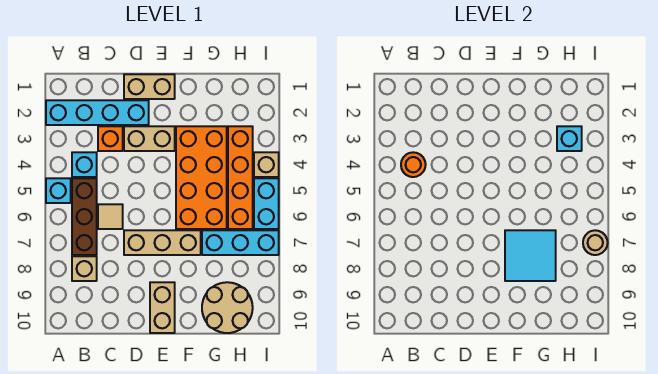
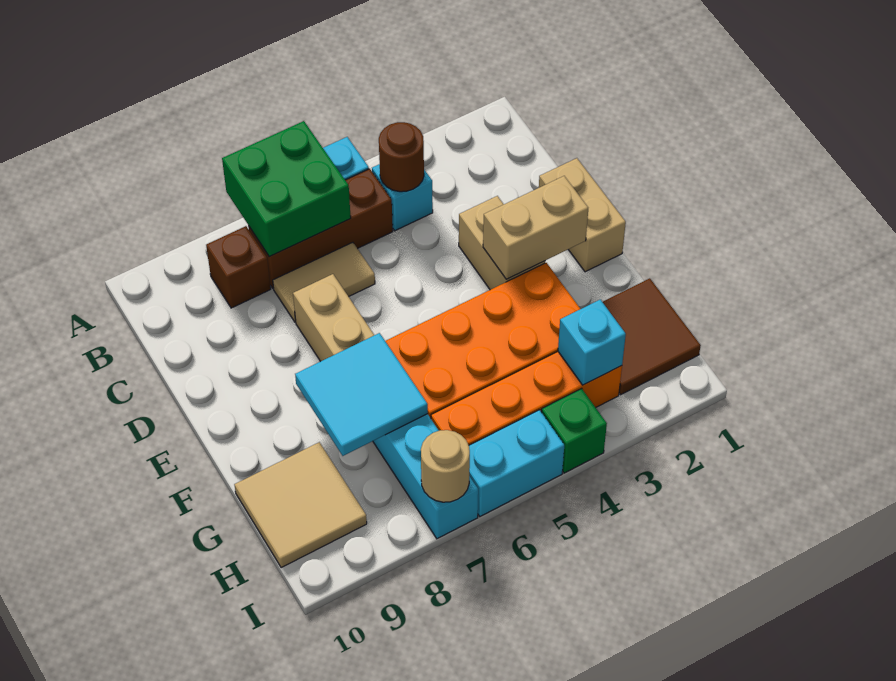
cyan brick A2:D2 level 1 -> none
none -> green brick A6:B7 level 2
orange round brick B4 level 2 -> brown round brick B4 level 2
tan brick B8 level 1 -> brown brick B8 level 1
orange brick C3 level 1 -> none
tan tile C6 level 1 -> tan tile C6:C7 level 1
tan brick E9:E10 level 1 -> tan brick E2:E3 level 2
none -> brown tile G1:H2 level 1
tan round brick G9:H10 level 1 -> tan tile G9:H10 level 1
tan brick I4 level 1 -> green brick I4 level 1

